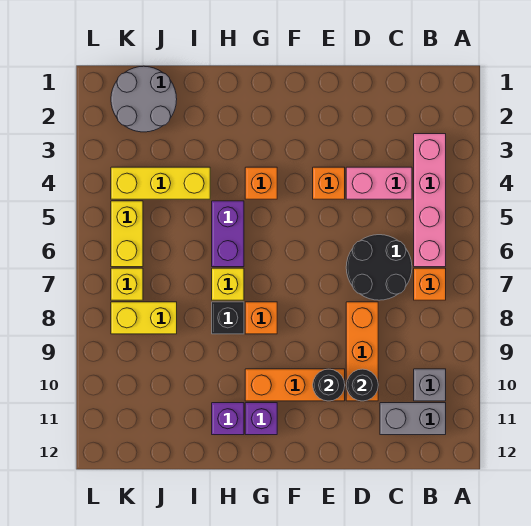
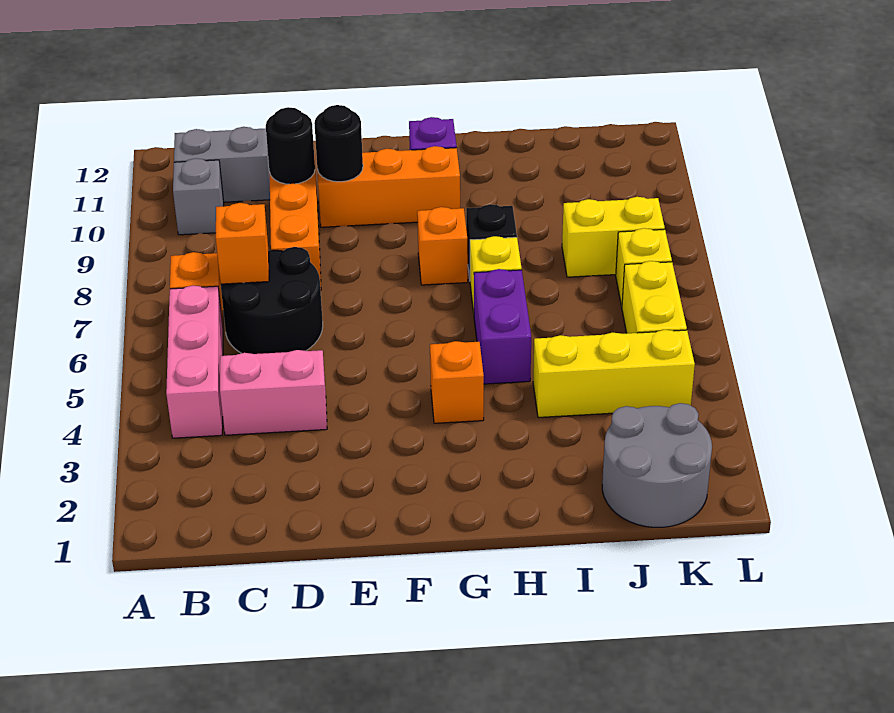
pink brick B3:B6 level 1 -> pink brick B4:B6 level 1
orange brick E4 level 1 -> orange brick C7 level 2
purple brick H11 level 1 -> none

